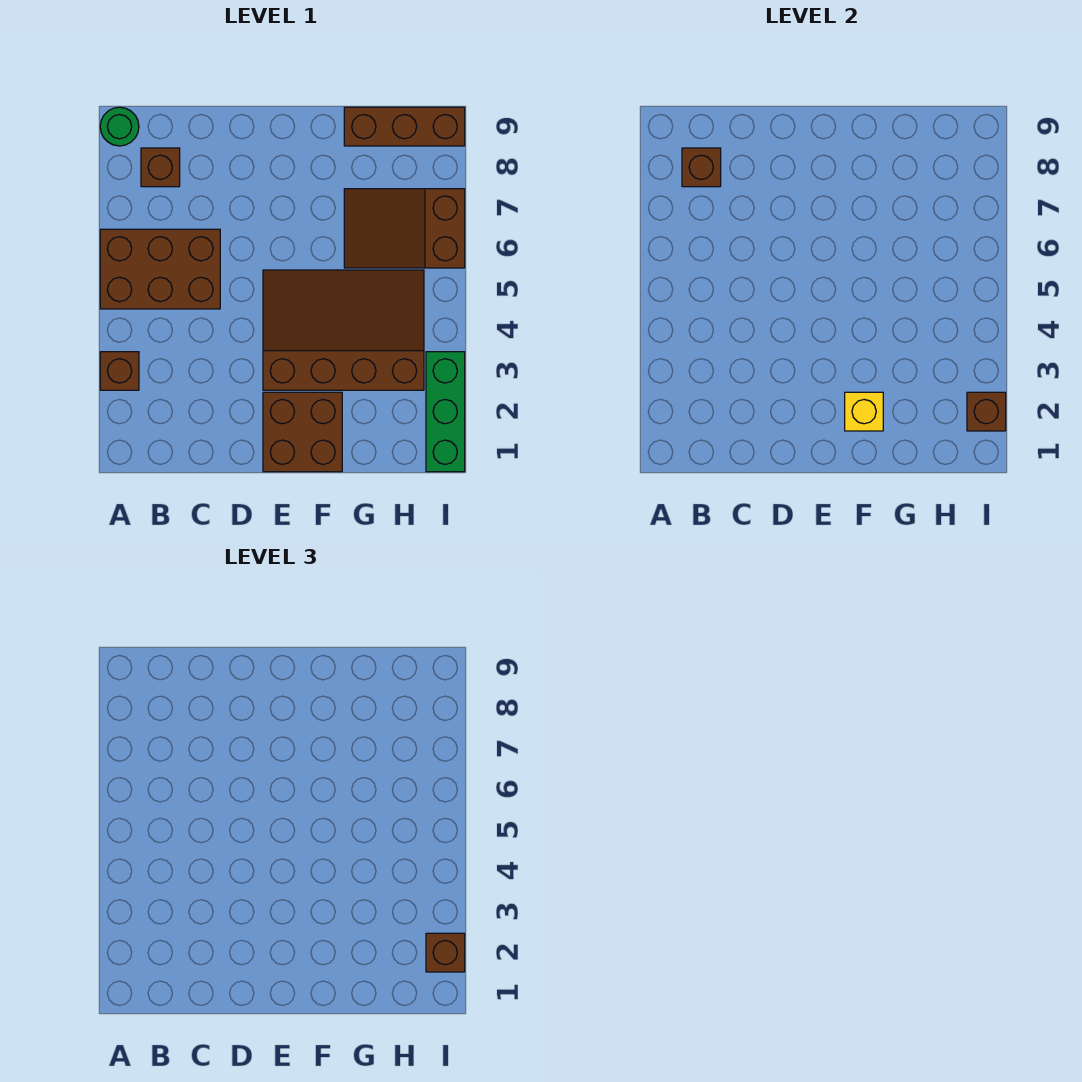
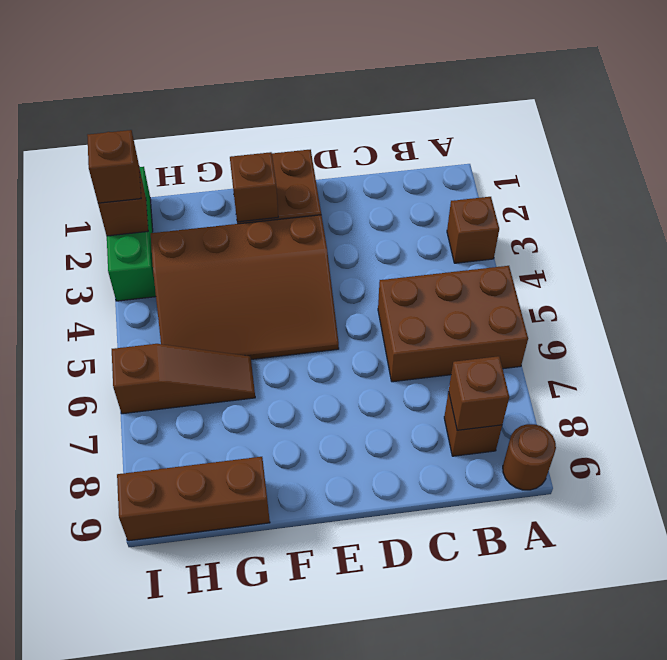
green round brick A9 level 1 -> brown round brick A9 level 1
yellow brick F2 level 2 -> brown brick F2 level 2
brown slope G6:I7 level 1 top I -> brown slope G6:I6 level 1 top I

